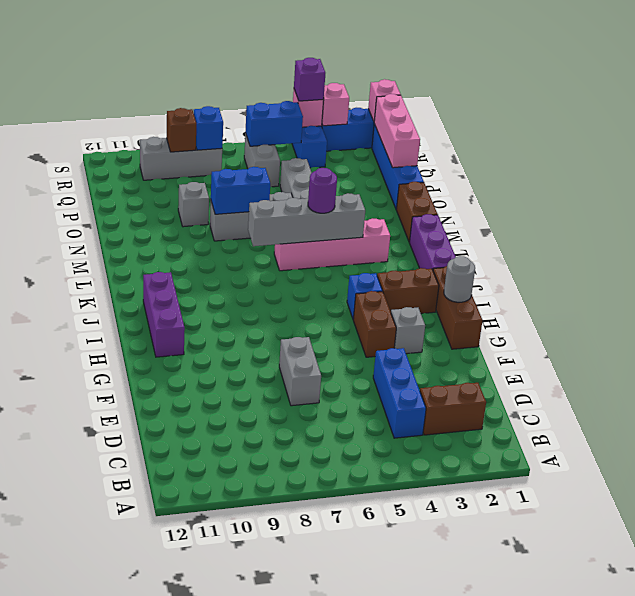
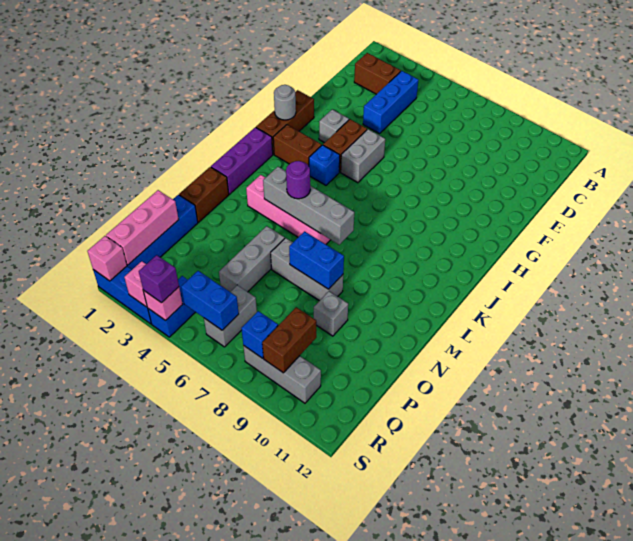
grey brick E7:F7 level 1 -> grey brick G5:H5 level 1
purple brick H11:J11 level 1 -> none
brown brick R9 level 2 -> brown brick Q9:R9 level 2

